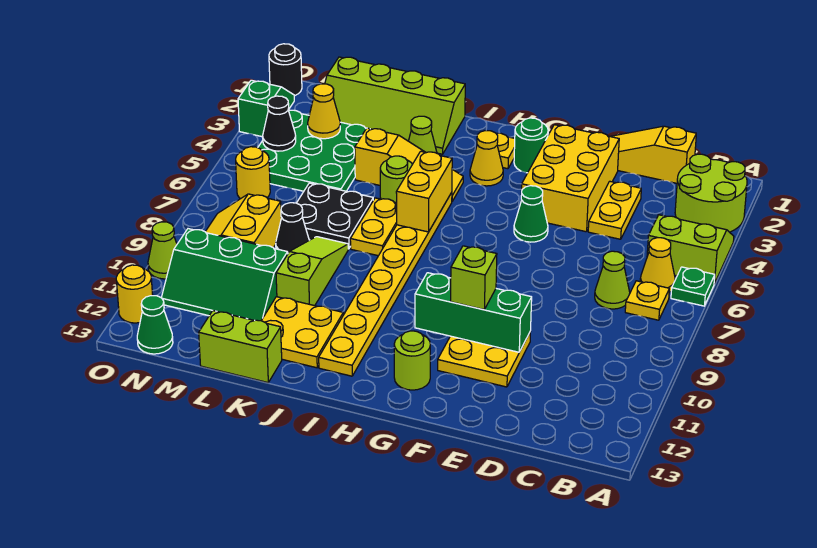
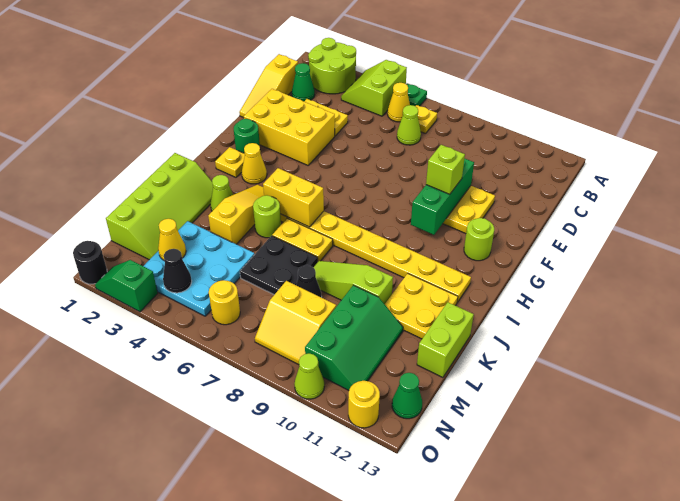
green cone F5 level 1 -> green cone C2 level 1
green plate L3:N5 level 1 -> cyan plate L3:N5 level 1

